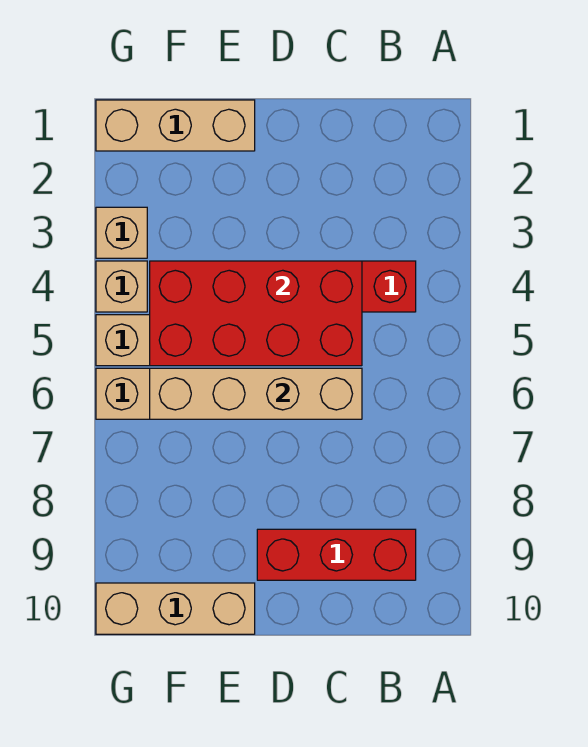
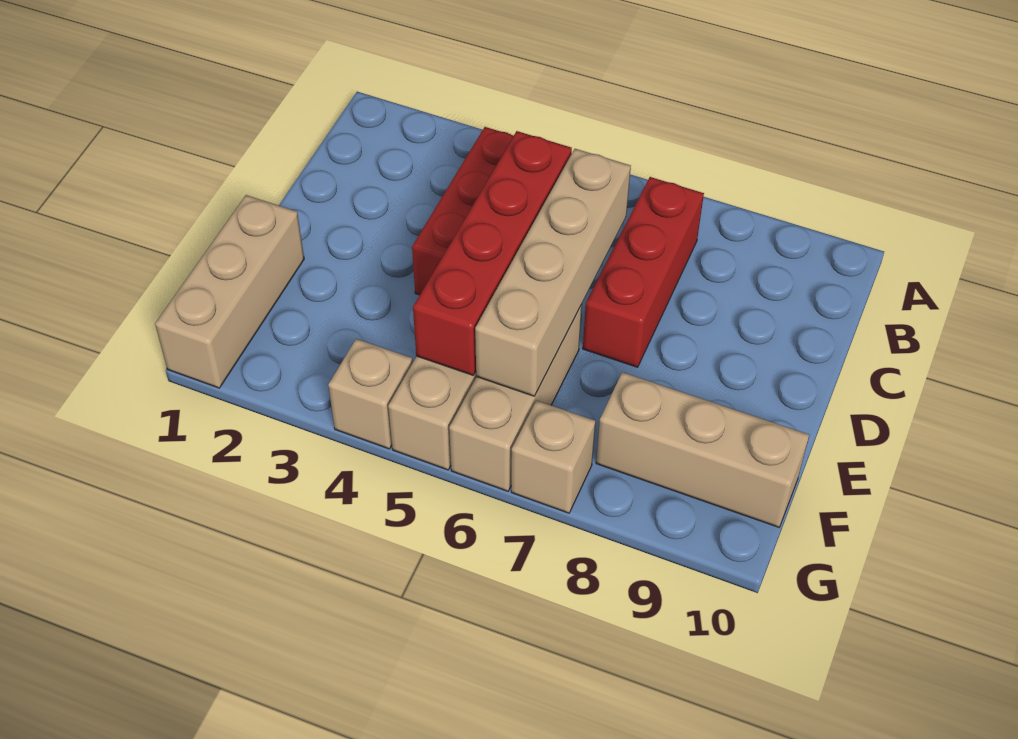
red brick B9:D9 level 1 -> red brick B7:D7 level 1
red brick C4:F5 level 2 -> red brick C5:F5 level 2
tan brick E10:G10 level 1 -> tan brick F8:F10 level 1
tan brick G3 level 1 -> tan brick G7 level 1

